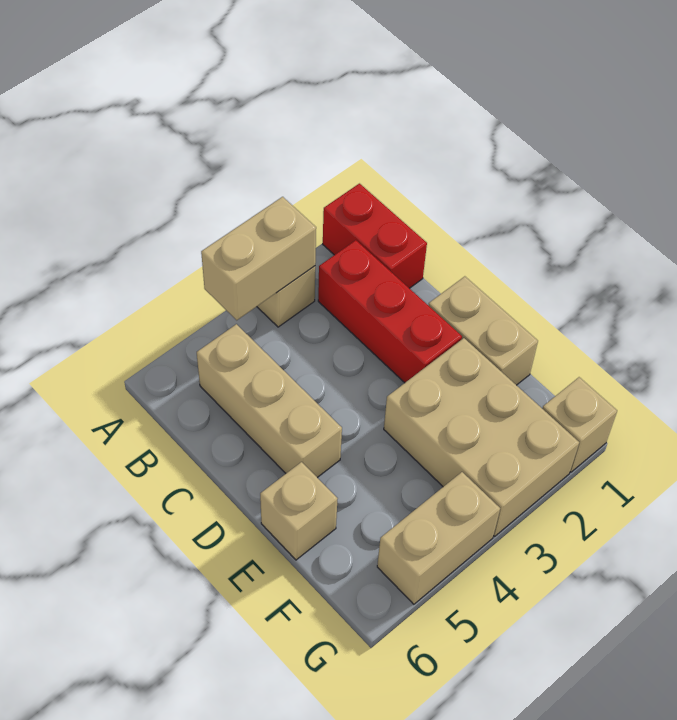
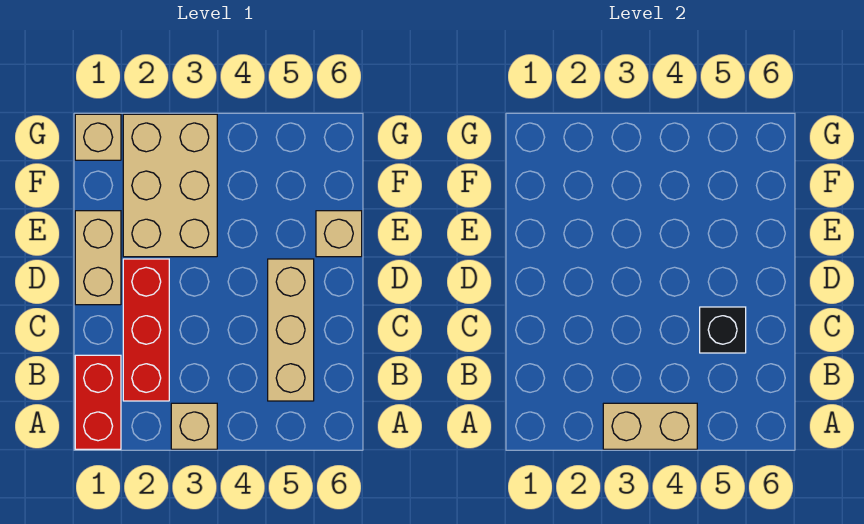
none -> black brick C5 level 2
tan brick G4:G5 level 1 -> none

